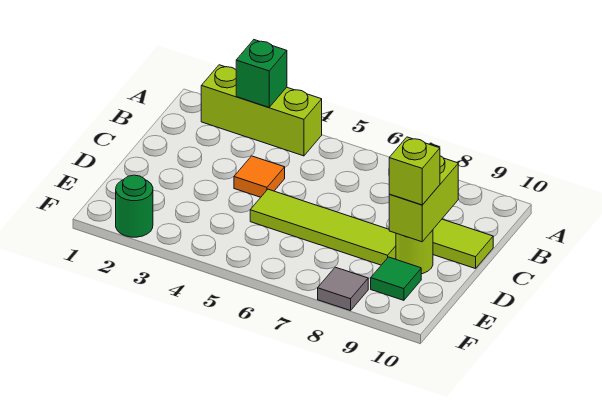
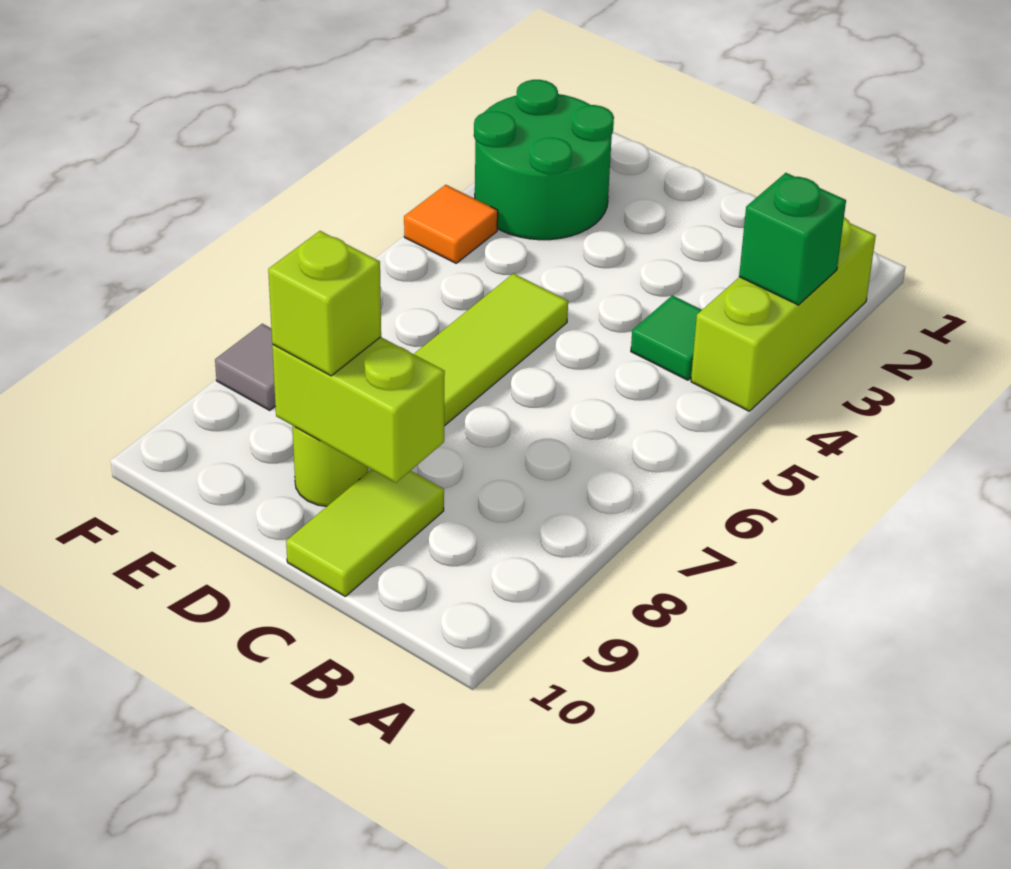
orange tile C4 level 1 -> orange tile F4 level 1
green tile E9 level 1 -> green tile B4 level 1
green round brick F2 level 1 -> green round brick E2:F3 level 1

